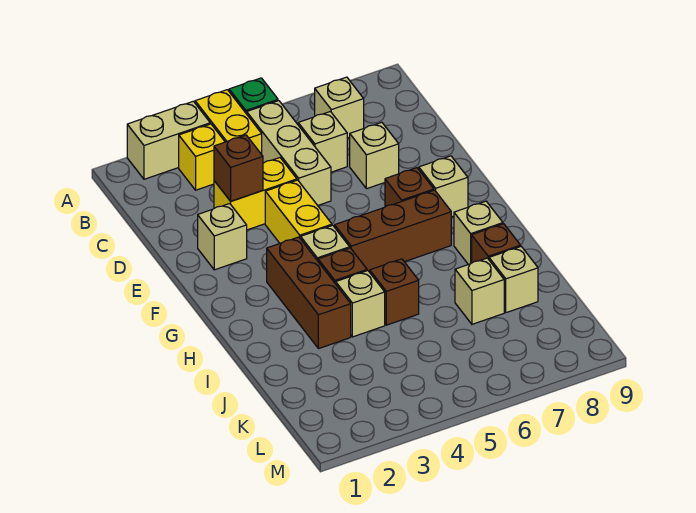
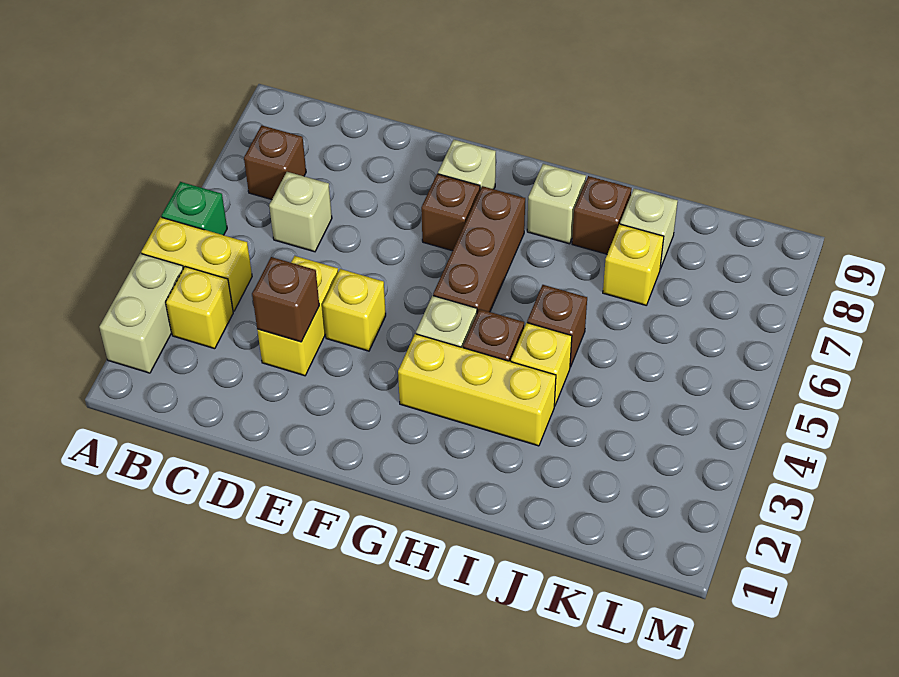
tan brick B5:D5 level 1 -> none
tan brick B7 level 1 -> brown brick B7 level 1
tan brick D7 level 1 -> none
tan brick E2 level 1 -> none
yellow brick E4:F4 level 1 -> yellow brick E4 level 1
brown brick G3:I3 level 1 -> yellow brick G3:I3 level 1
tan brick I4 level 1 -> yellow brick I4 level 1
tan brick J7 level 1 -> yellow brick J7 level 1

